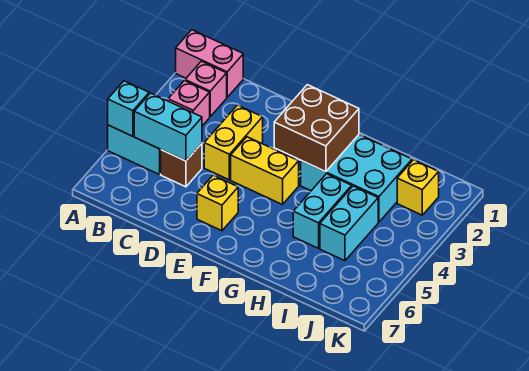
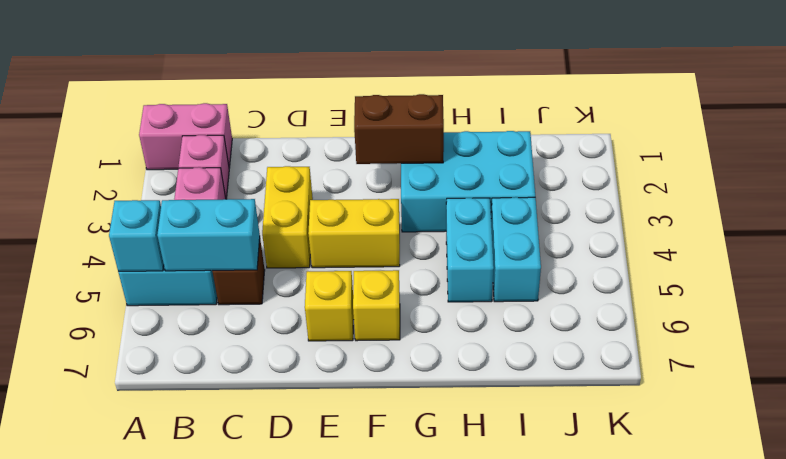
brown brick F2:G3 level 2 -> brown brick F2:G2 level 2
yellow brick J2 level 1 -> yellow brick F6 level 1

